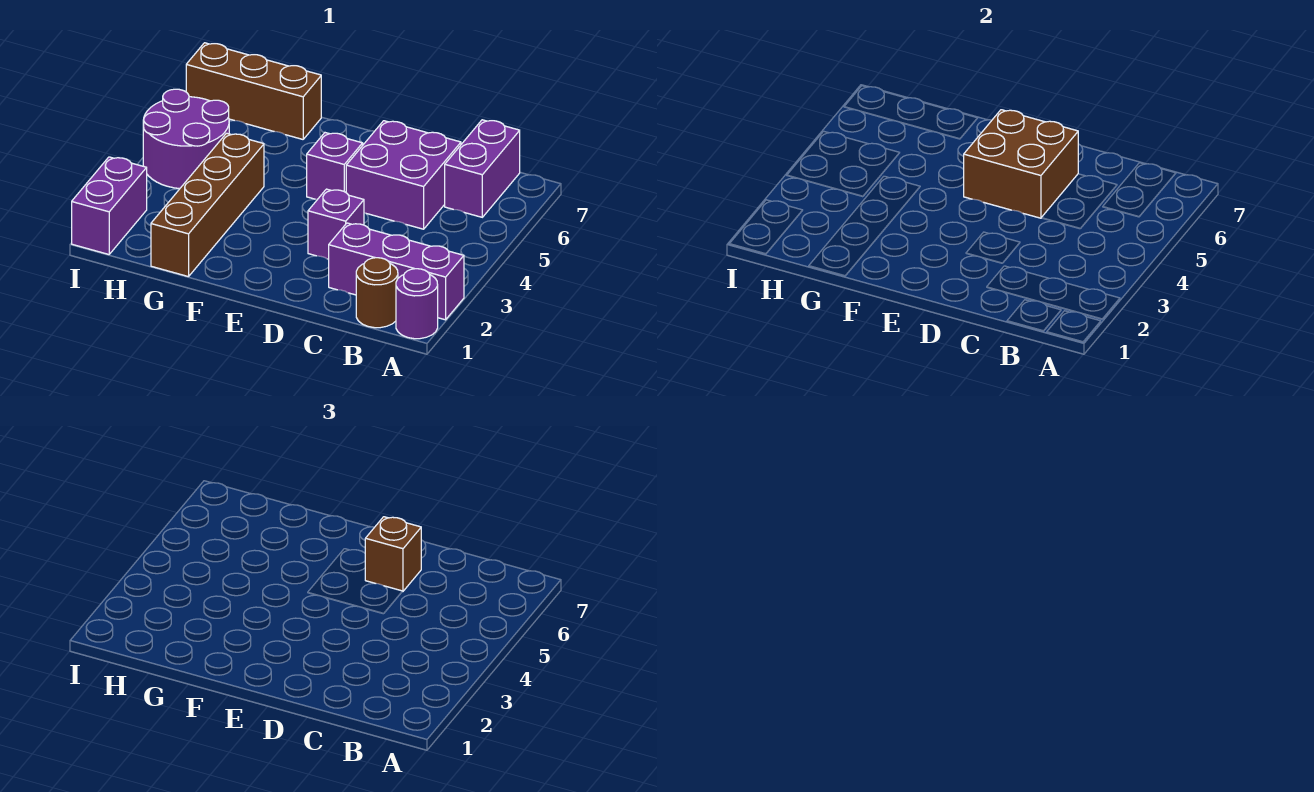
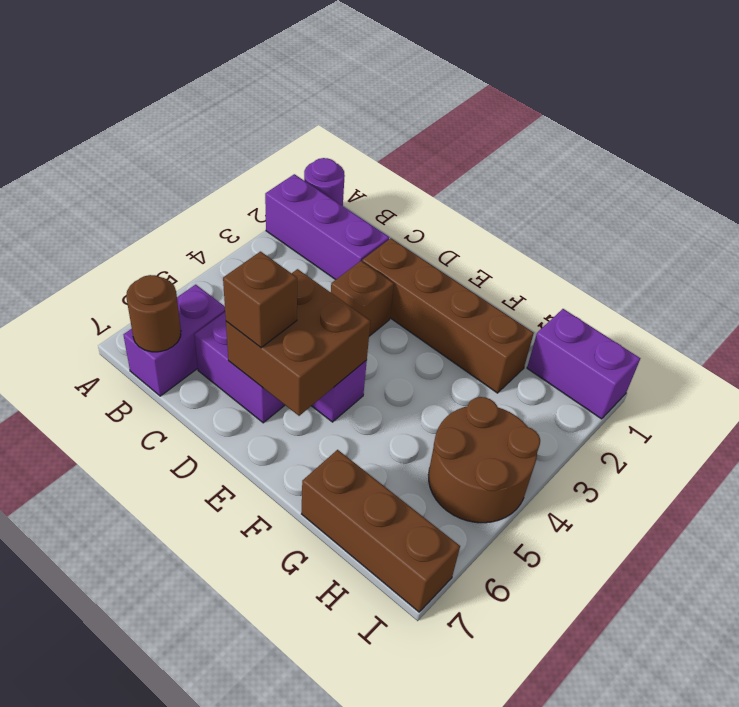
brown round brick B1 level 1 -> brown round brick B7 level 2
purple brick D3 level 1 -> brown brick D3 level 1
brown brick G1:G4 level 1 -> brown brick D2:G2 level 1
purple round brick H4:I5 level 1 -> brown round brick H4:I5 level 1
purple brick I1:I2 level 1 -> purple brick H1:I1 level 1

